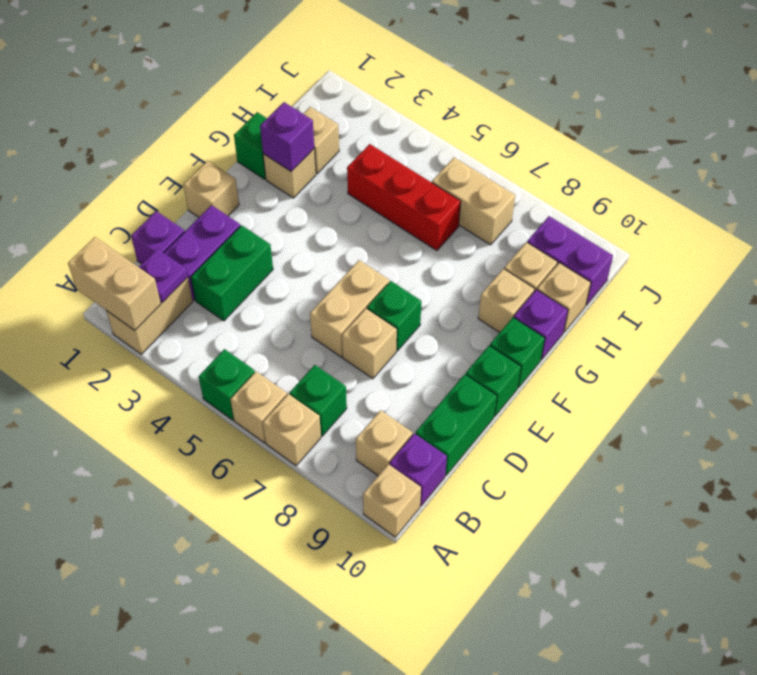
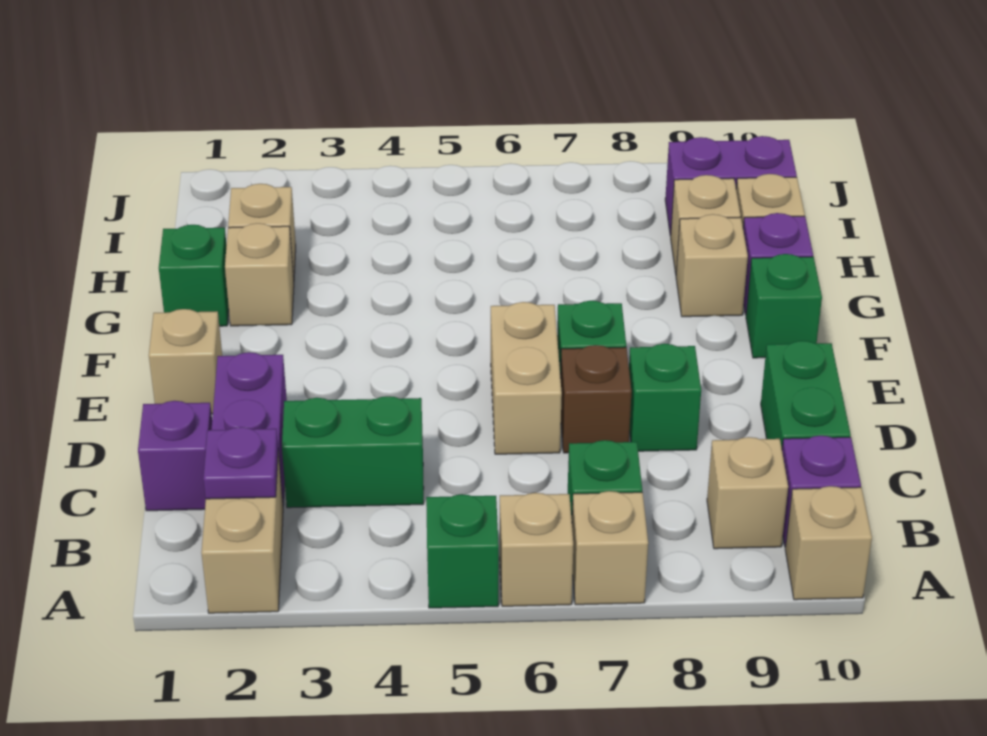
tan brick A1:A2 level 2 -> none
green brick C3:D3 level 1 -> green brick C3:C4 level 1
tan brick D7 level 1 -> brown brick D7 level 1
green brick E10 level 1 -> green brick D8 level 1
purple brick G2 level 2 -> none
red brick H4:H6 level 1 -> none
tan brick I6:I7 level 1 -> none

